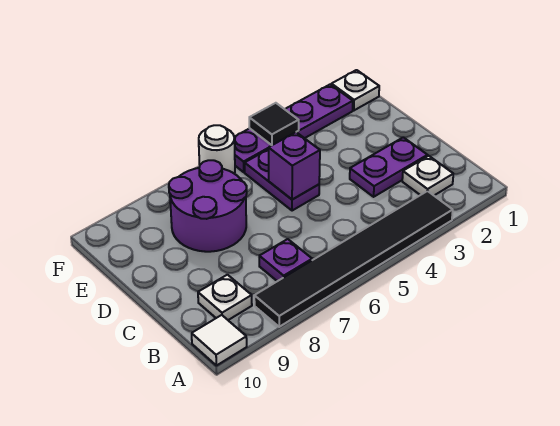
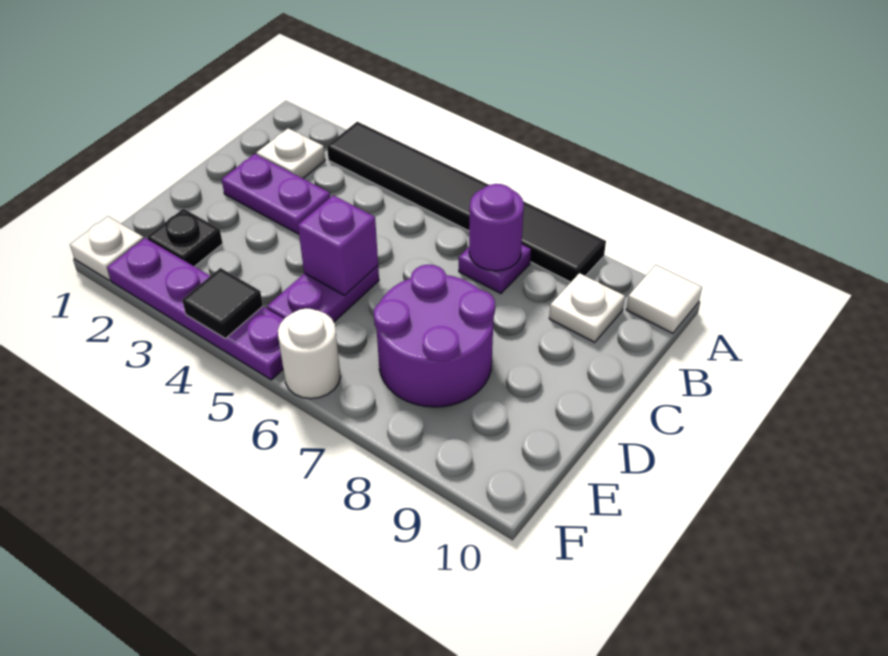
none -> purple round brick B7 level 2
none -> black plate E2 level 1

